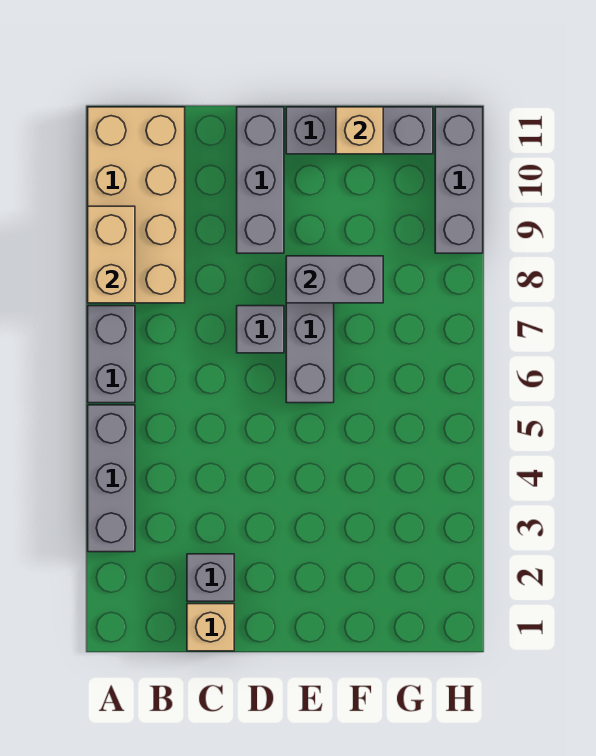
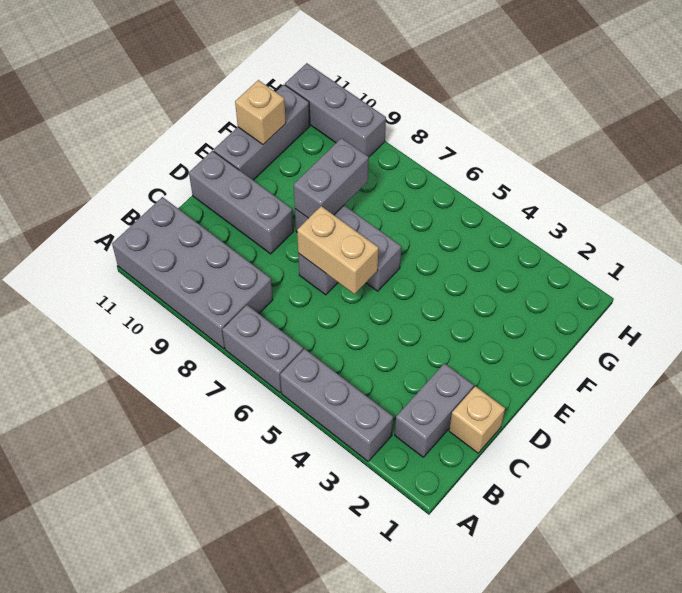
tan brick A8:B11 level 1 -> grey brick A8:B11 level 1
tan brick A8:A9 level 2 -> tan brick D6:D7 level 2
grey brick C2 level 1 -> grey brick B2:C2 level 1

